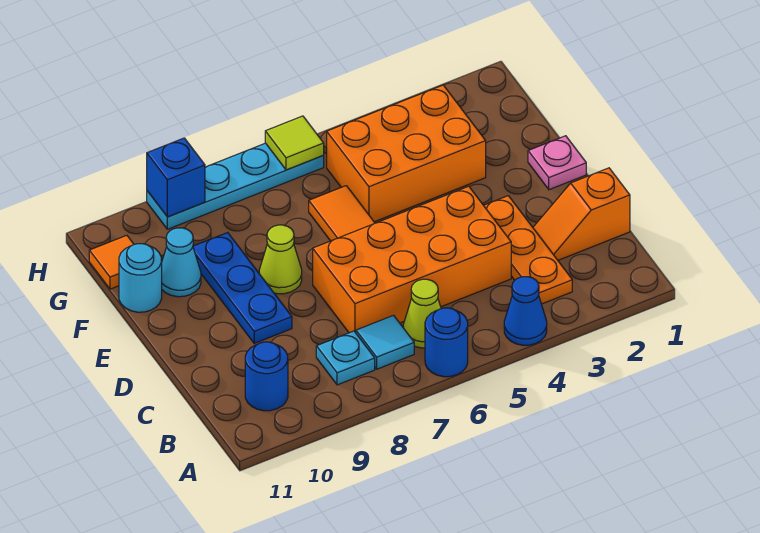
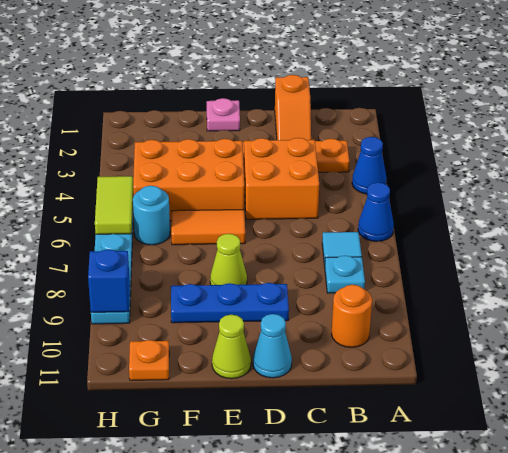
blue round brick A6 level 1 -> blue cone A6 level 1
lime cone B6 level 1 -> lime cone E11 level 1
blue round brick B10 level 1 -> orange round brick B10 level 1
orange brick C4:D7 level 1 -> orange brick C4:D5 level 1
orange brick F3:G5 level 1 -> orange brick E4:G5 level 1
cyan cone F10 level 1 -> cyan cone D11 level 1
cyan round brick F11 level 1 -> cyan round brick G6 level 1
orange tile G11 level 1 -> orange plate G11 level 1
lime tile H6 level 2 -> lime tile H5:H6 level 2

